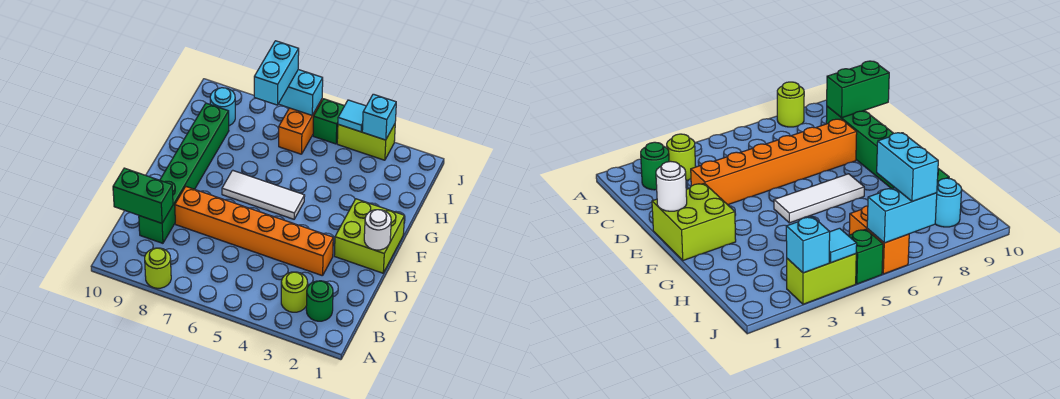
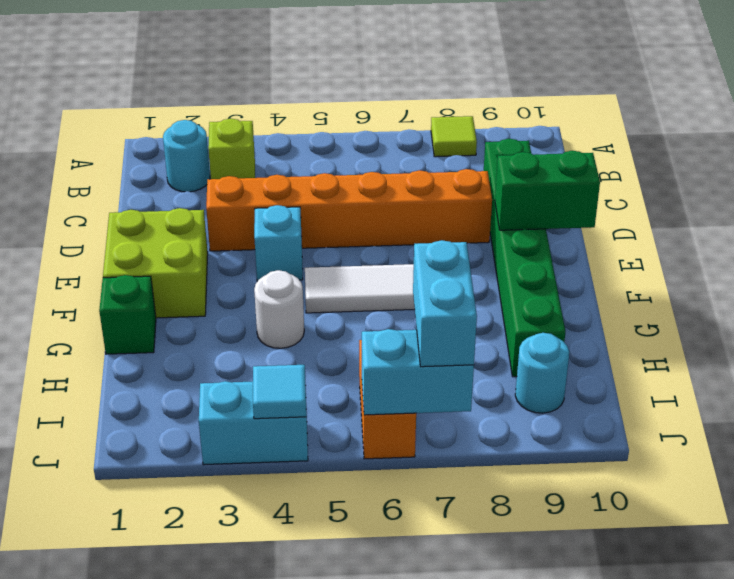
lime round brick A8 level 1 -> lime tile A8 level 1
green round brick B2 level 1 -> cyan round brick B2 level 1
lime round brick B3 level 1 -> lime brick B3 level 1
green brick C9:C10 level 2 -> green brick E9:E10 level 2
white round brick E1 level 2 -> white round brick G4 level 1
lime brick J3:J4 level 1 -> cyan brick J3:J4 level 1
cyan brick J3 level 2 -> cyan brick E4 level 1
green brick J5 level 1 -> green brick G1 level 1

